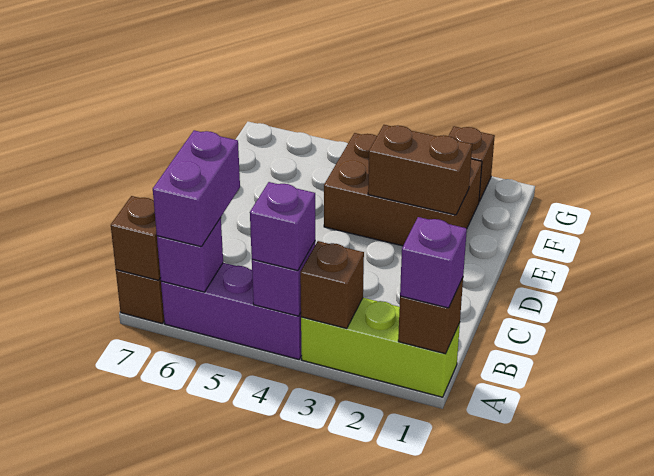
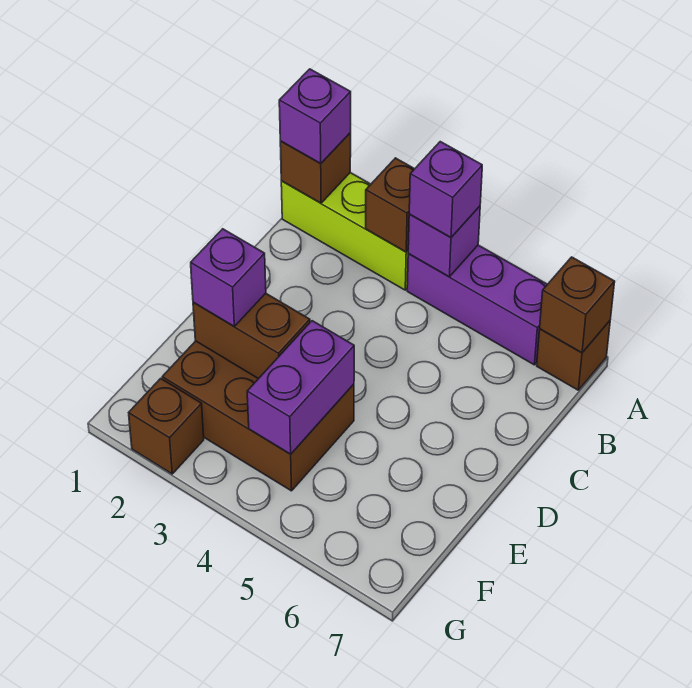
purple brick A6 level 2 -> purple brick E2 level 3
purple brick A6:B6 level 3 -> purple brick E4:F4 level 2

